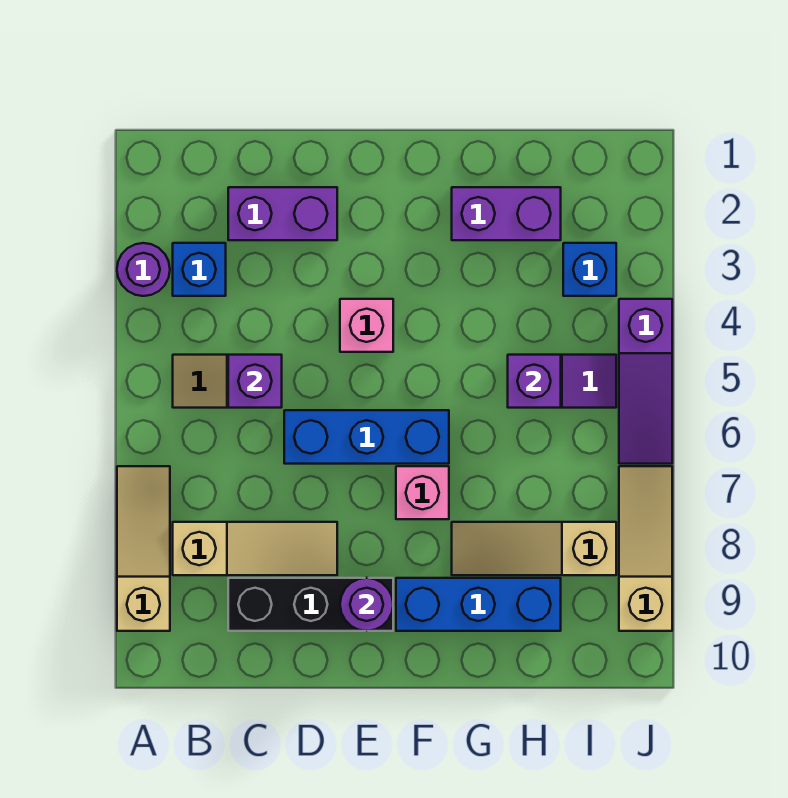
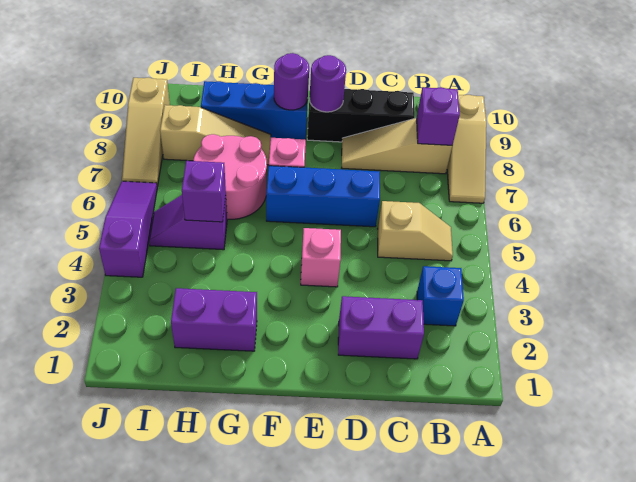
purple round brick A3 level 1 -> purple round brick F9 level 2
purple brick C5 level 2 -> purple brick B8 level 2
none -> pink round brick G6:H7 level 1
blue brick I3 level 1 -> none

